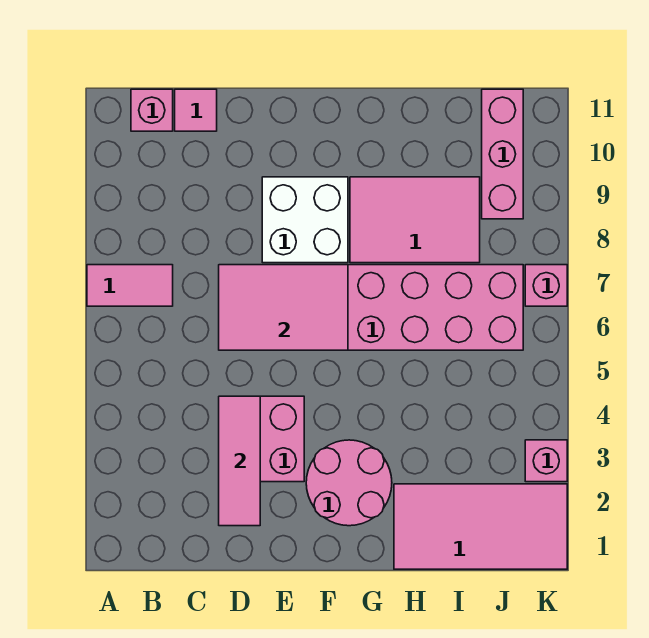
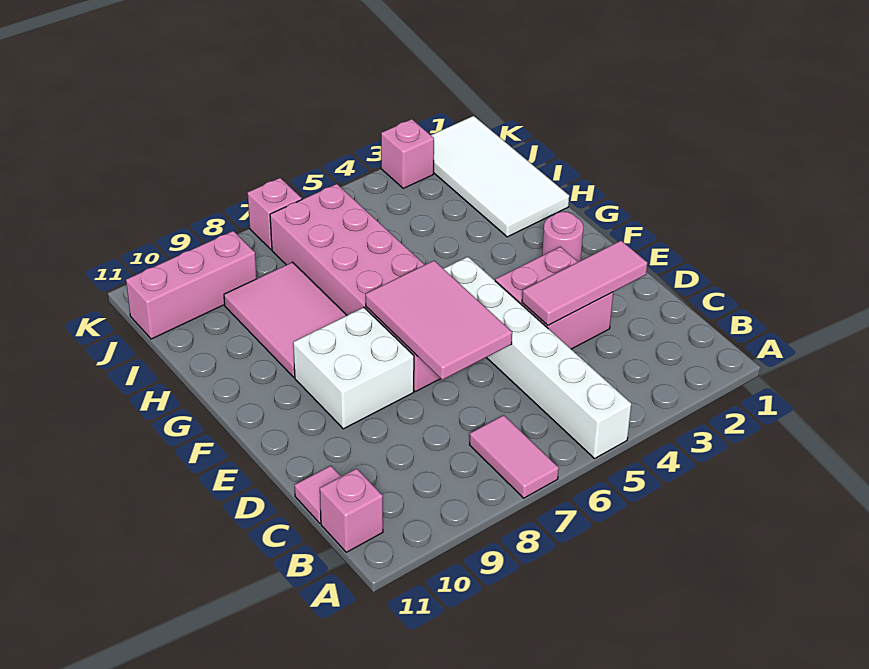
none -> white brick A5:F5 level 1
pink round brick F2:G3 level 1 -> pink round brick F2 level 1
pink tile H1:K2 level 1 -> white tile H1:K2 level 1

